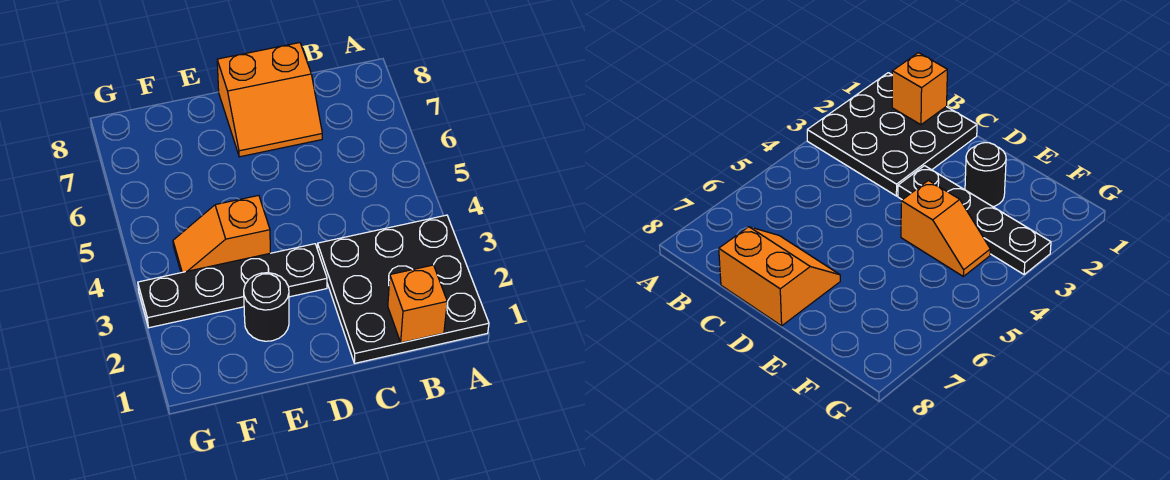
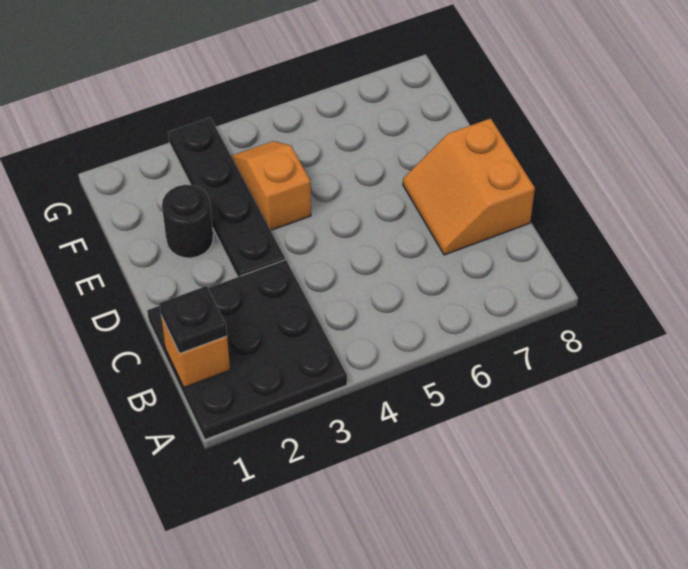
none -> black plate B1 level 3

